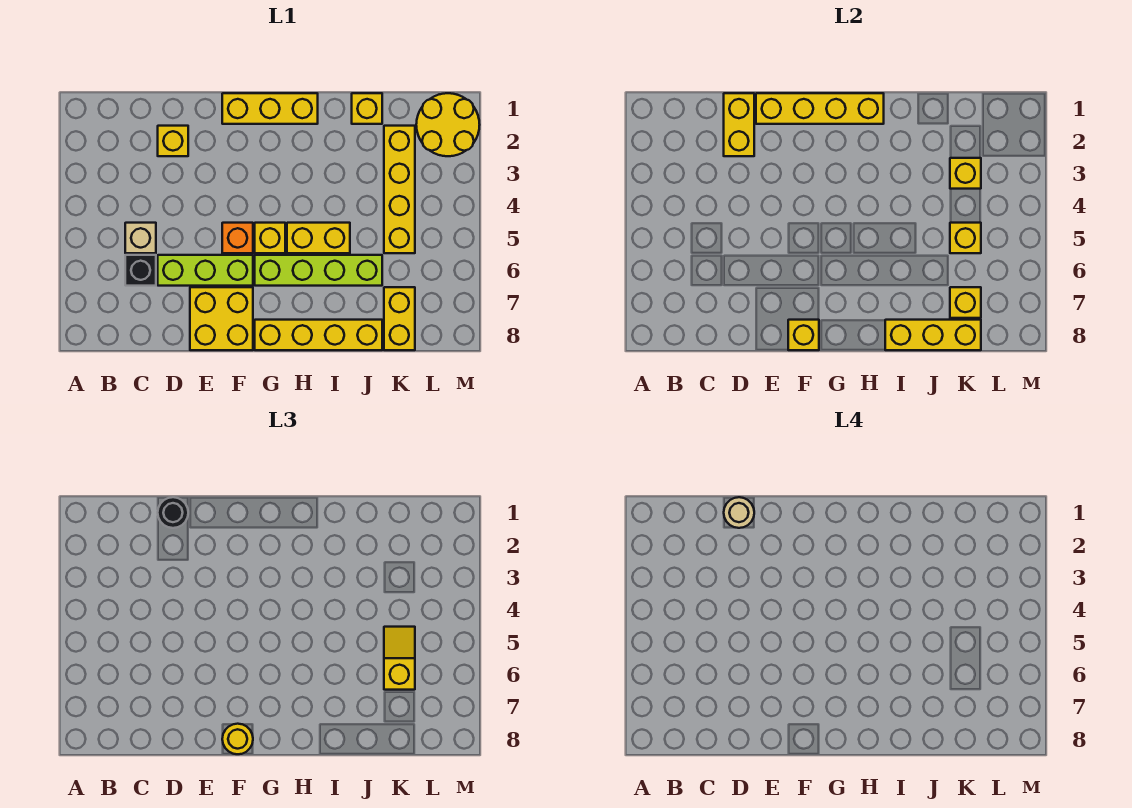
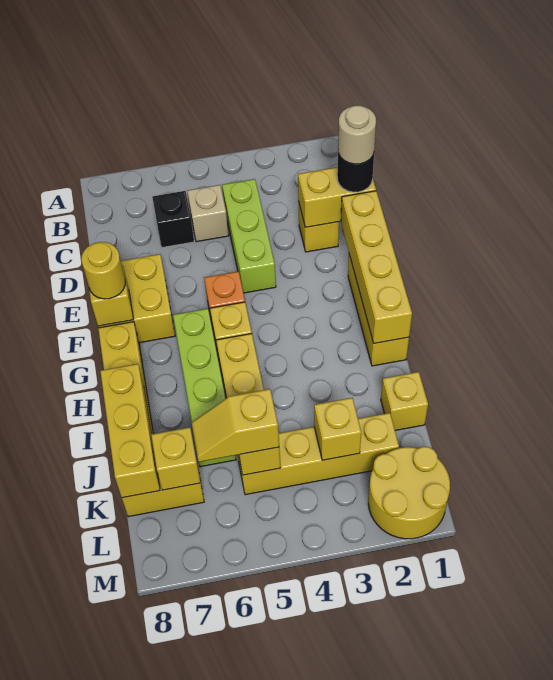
lime brick D6:F6 level 1 -> lime brick C4:E4 level 1
yellow slope K5:K6 level 3 top 6 -> yellow slope K5:K6 level 3 top 5

